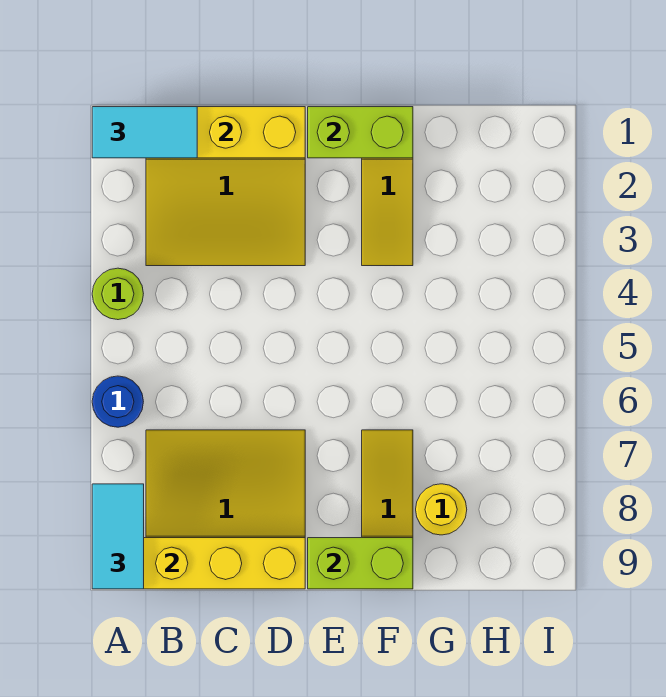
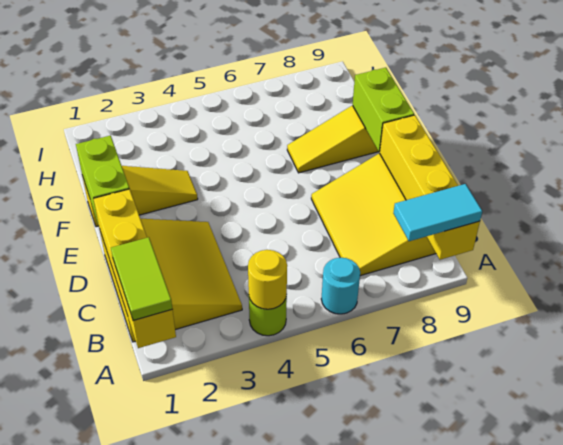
cyan tile A1:B1 level 3 -> lime tile A1:B1 level 3
blue round brick A6 level 1 -> cyan round brick A6 level 1
yellow round brick G8 level 1 -> yellow round brick A4 level 2

